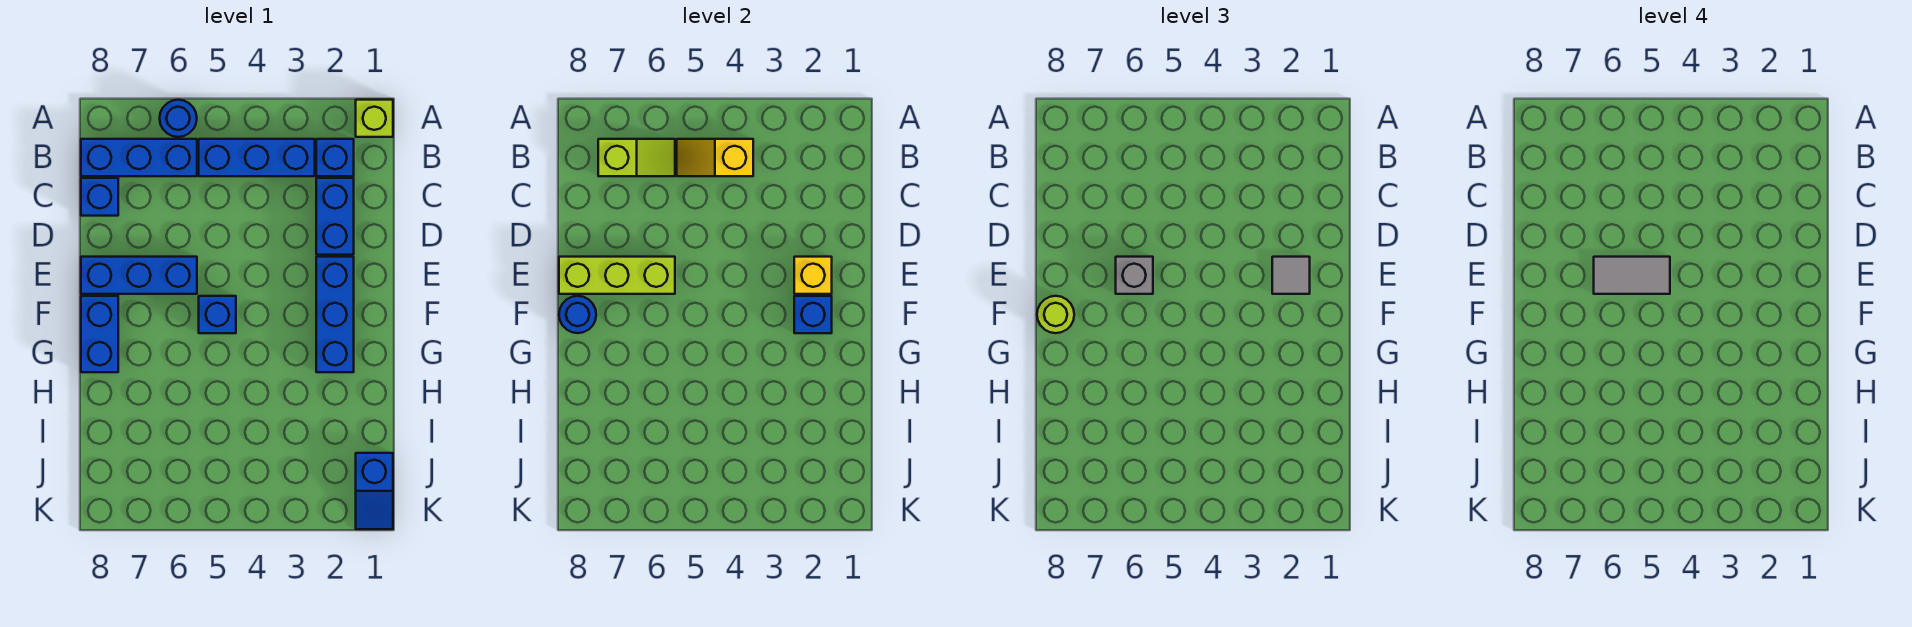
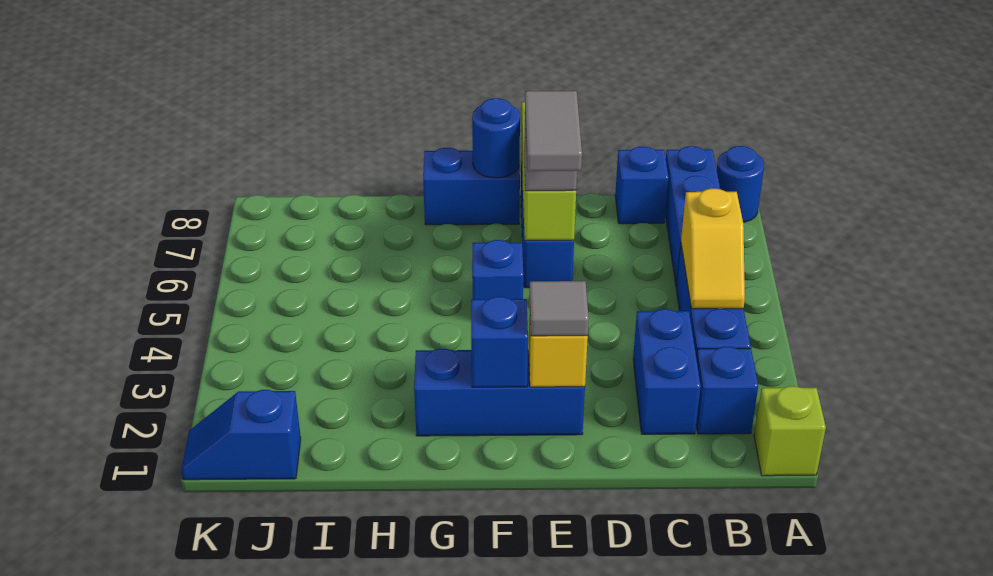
blue round brick A6 level 1 -> blue round brick A8 level 1
yellow slope B4:B5 level 2 top 4 -> yellow slope B4:B5 level 2 top 5
lime slope B6:B7 level 2 top 7 -> none
blue brick C2:D2 level 1 -> blue brick C2:C3 level 1
lime round brick F8 level 3 -> none

